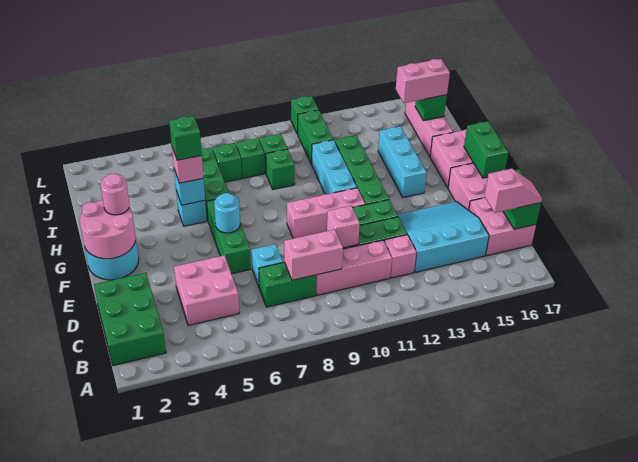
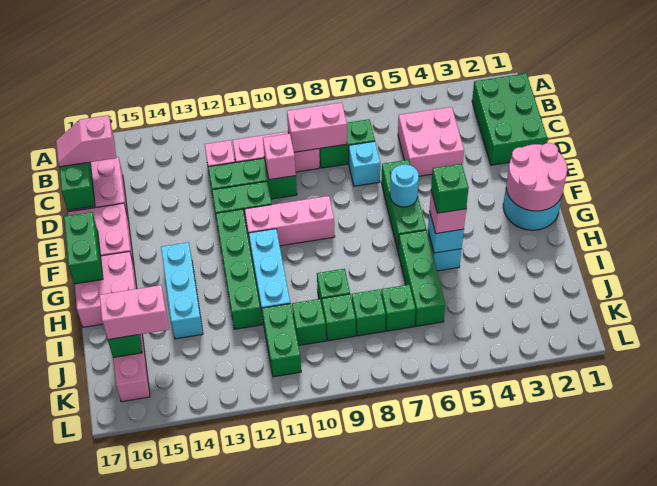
cyan slope C13:E15 level 1 top C -> none
pink round brick G2 level 3 -> none
green brick L11 level 1 -> green brick J10 level 1

